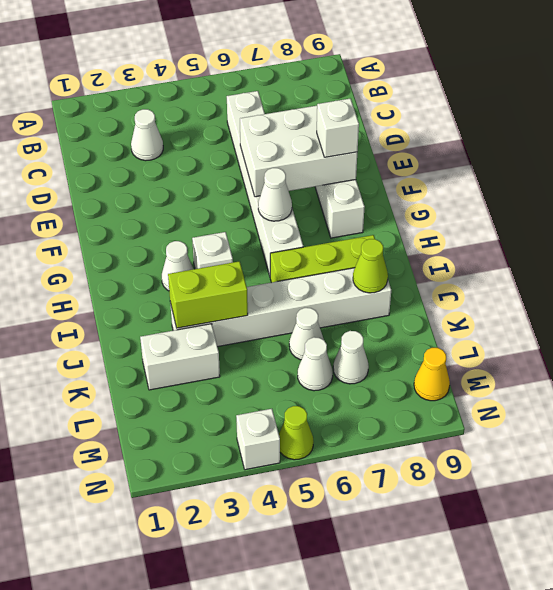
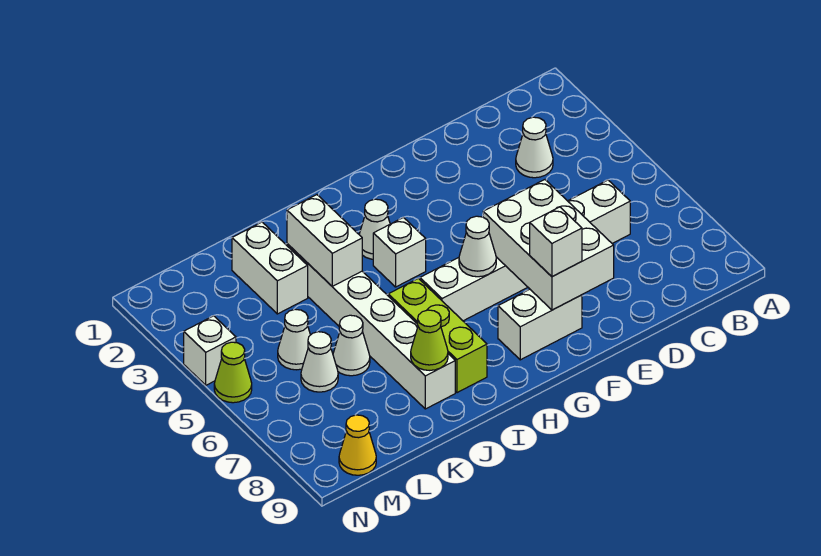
lime brick J3:J4 level 2 -> white brick J3:J4 level 2
white cone L7 level 1 -> white cone L5 level 1

